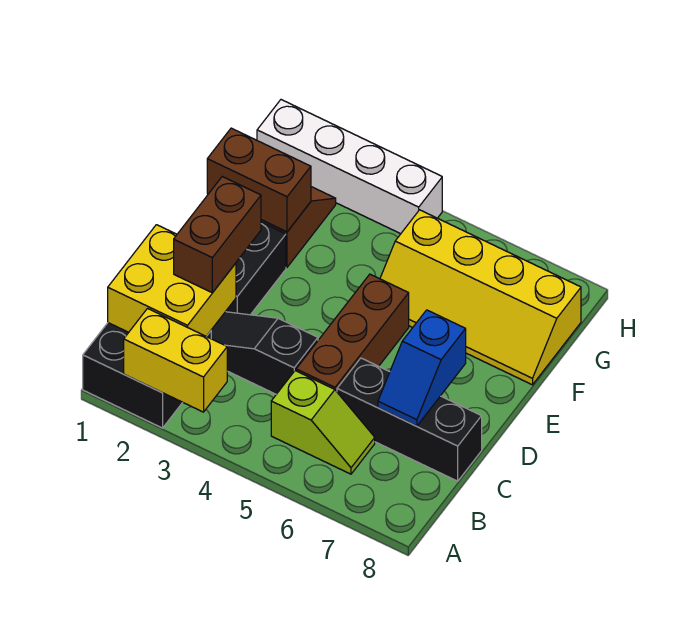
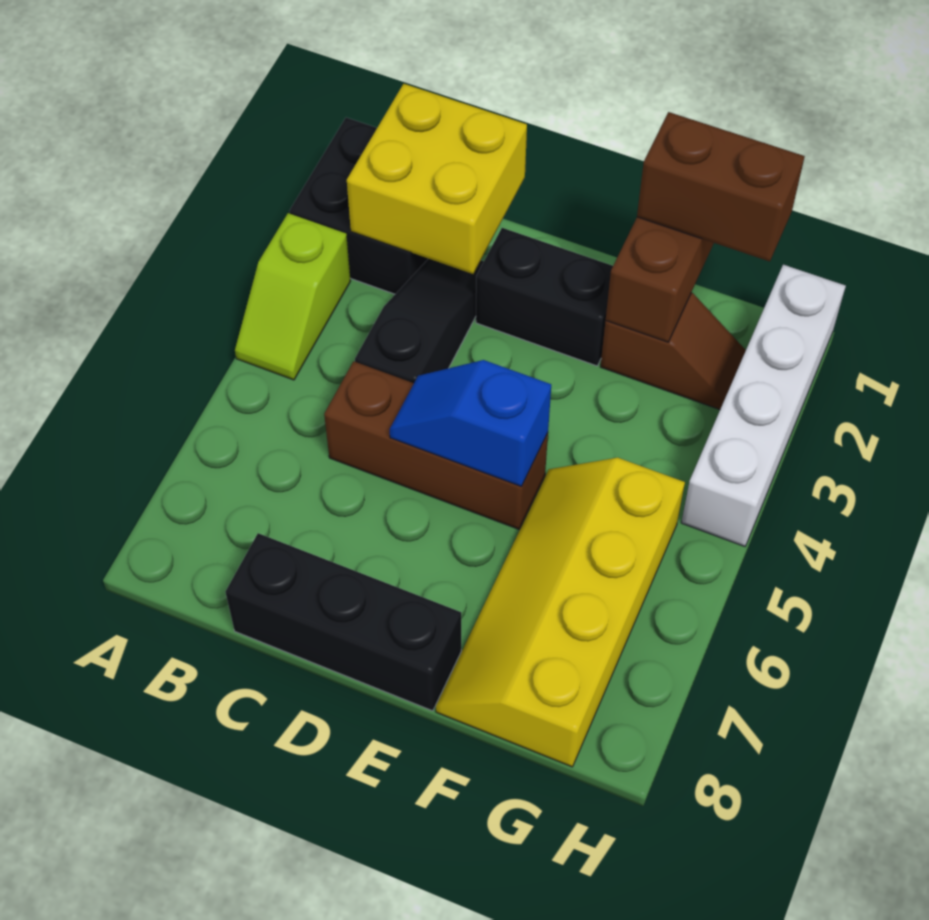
yellow brick A2:A3 level 2 -> none
lime slope B5:B6 level 1 top 5 -> lime slope A3:A4 level 1 top 3
brown brick C2:D2 level 3 -> brown brick F1:G1 level 3
black brick C6:C8 level 1 -> black brick C8:E8 level 1
blue slope C7:D7 level 2 top D -> blue slope D5:E5 level 2 top E

